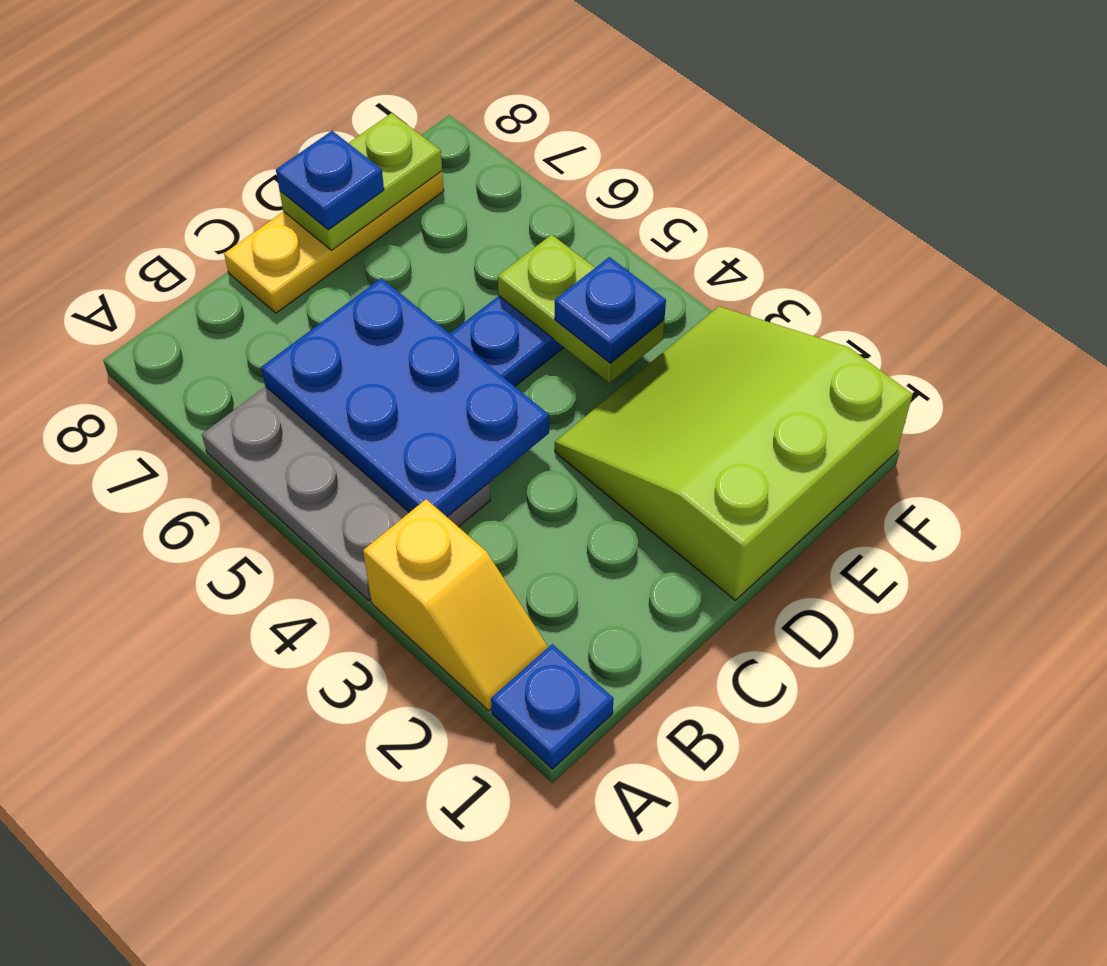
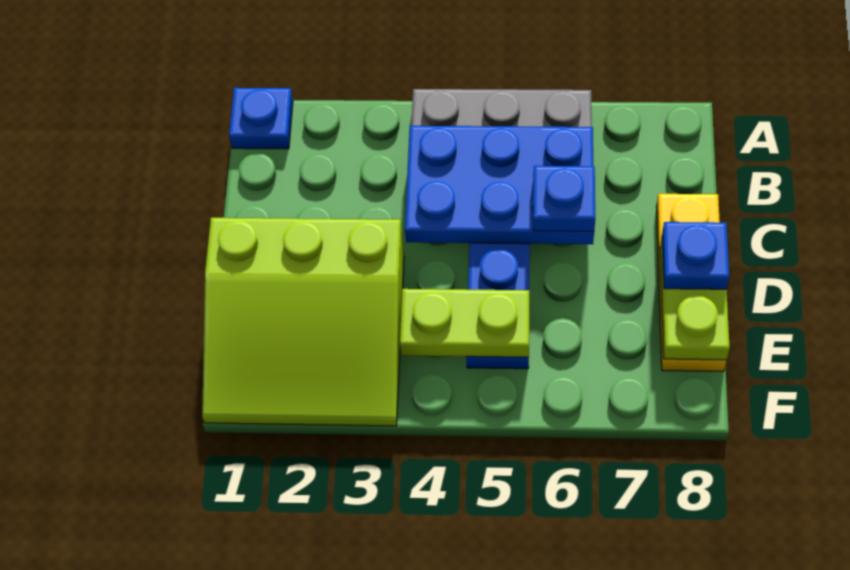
yellow slope A2:A3 level 1 top 3 -> none
lime slope D1:F3 level 1 top 1 -> lime slope D1:F3 level 1 top D
blue plate E4 level 3 -> blue plate C6 level 3

